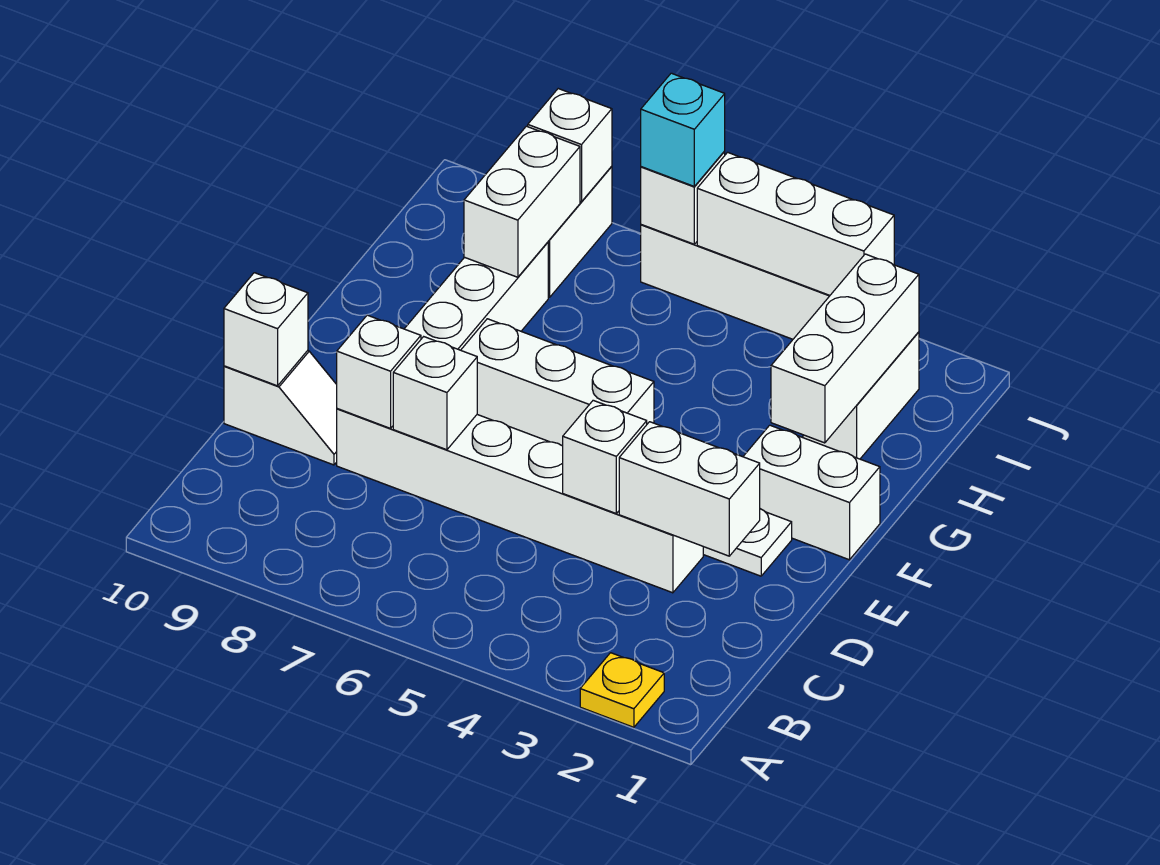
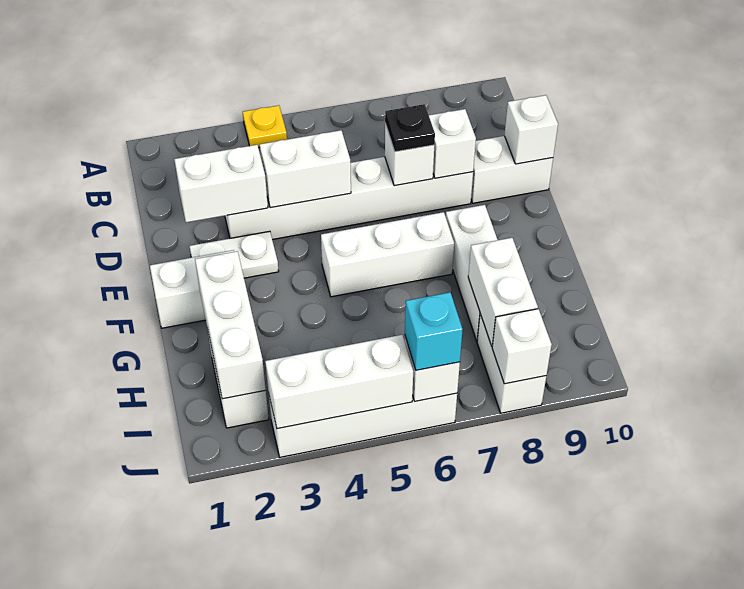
yellow plate A2 level 1 -> yellow plate A4 level 1
white brick D4 level 2 -> white brick D4:D5 level 2
none -> black plate D7 level 3
white slope D9:D10 level 1 top 10 -> white brick D9:D10 level 1

